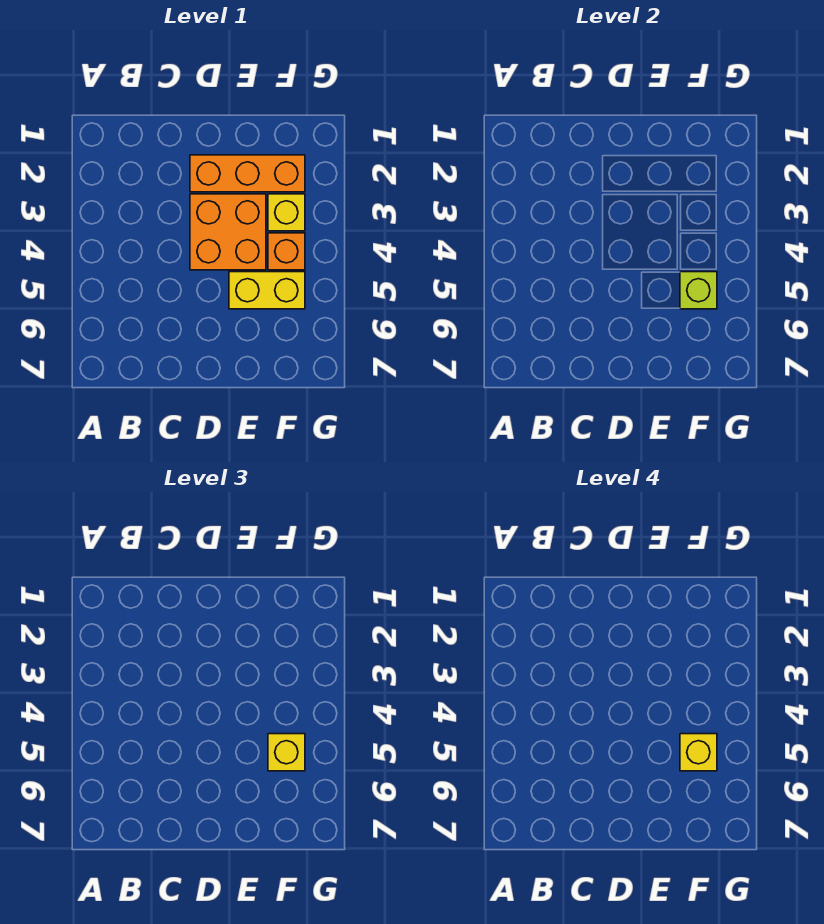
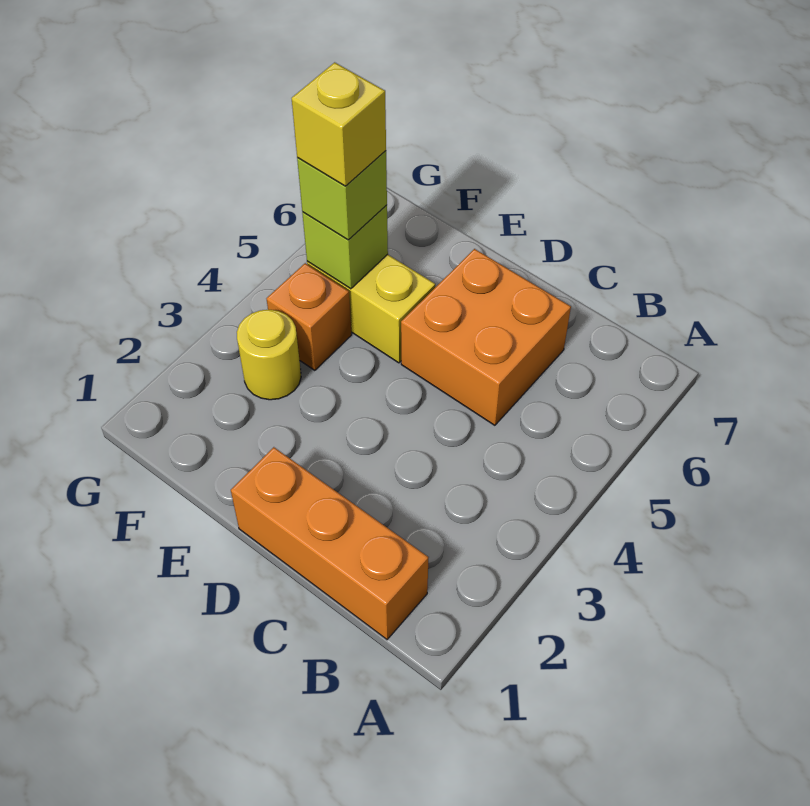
orange brick D2:F2 level 1 -> orange brick B1:D1 level 1
orange brick D3:E4 level 1 -> orange brick C5:D6 level 1
yellow brick F3 level 1 -> yellow round brick F3 level 1
yellow brick F5 level 3 -> lime brick F5 level 3

